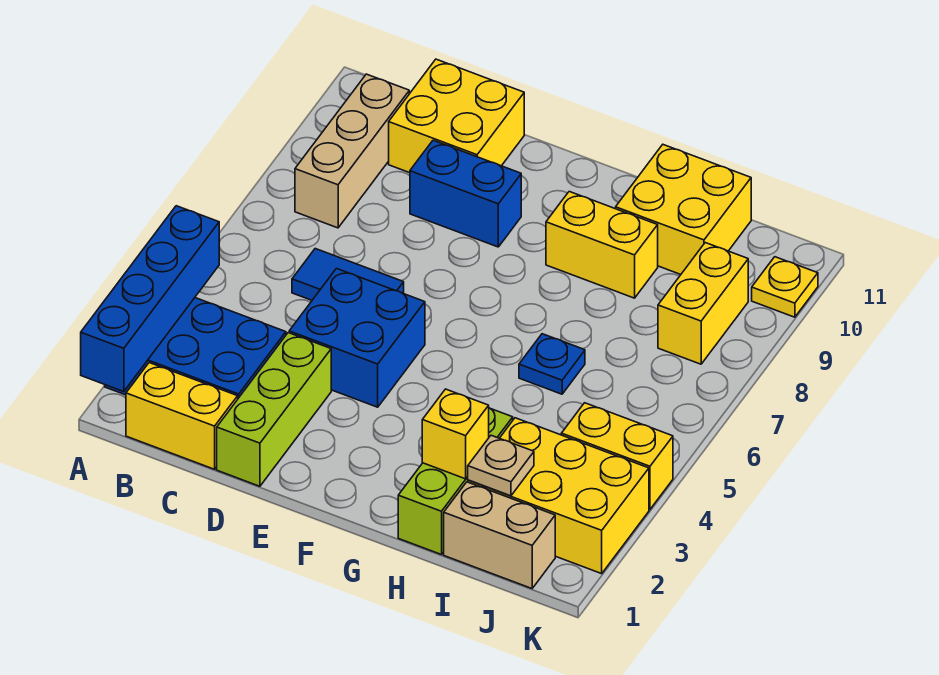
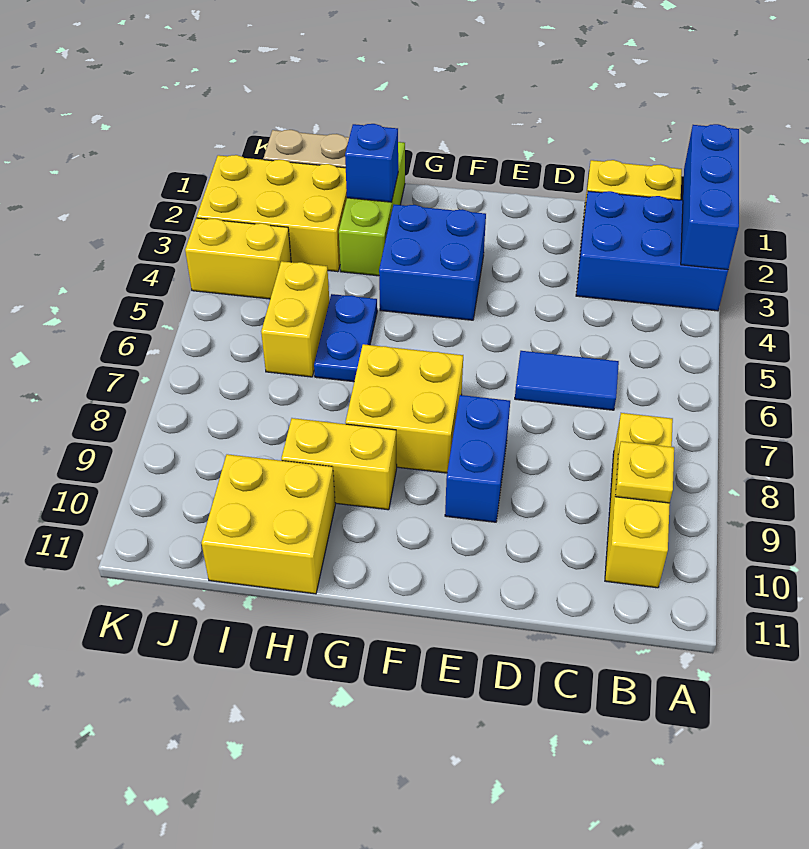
blue brick A1:A4 level 2 -> blue brick A1:A3 level 2
tan brick B8:B10 level 1 -> yellow brick B8:B10 level 1
yellow brick C10:D11 level 1 -> yellow brick F7:G8 level 1
lime brick D1:D3 level 1 -> none
blue brick D4:E5 level 1 -> blue brick F3:G4 level 1
blue brick D9:E9 level 1 -> blue brick E8:E9 level 1
yellow brick H2 level 2 -> blue brick H2 level 2
blue plate H6 level 1 -> blue plate H5:H6 level 1
tan plate I2 level 2 -> none
yellow brick J8:J9 level 1 -> yellow brick I5:I6 level 1
yellow plate K10 level 1 -> yellow plate B9 level 2

